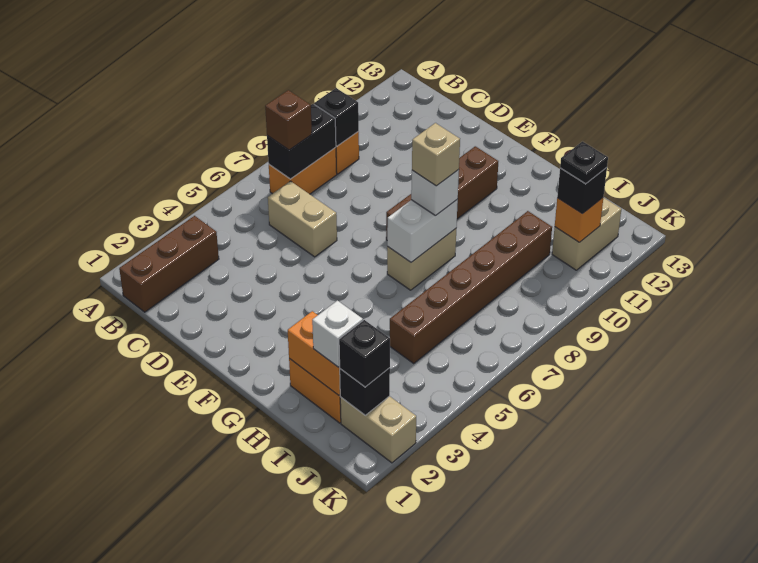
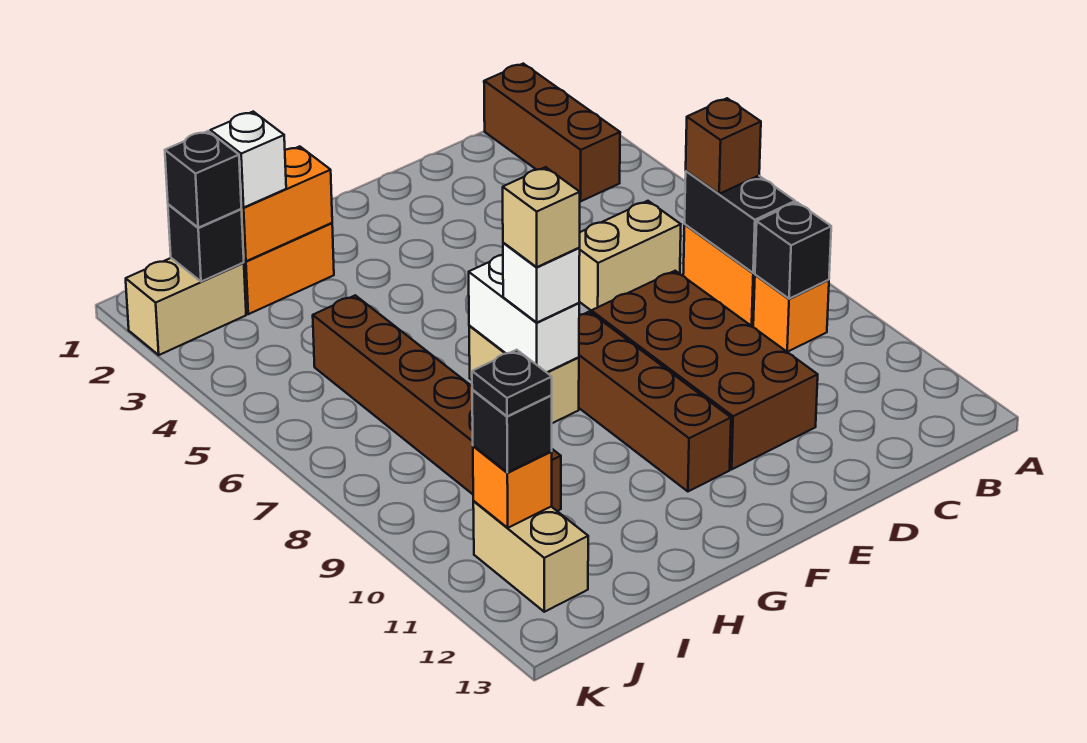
none -> brown brick D8:E11 level 1

